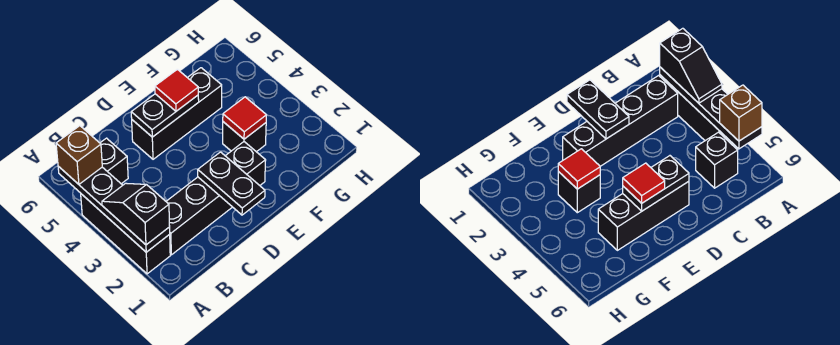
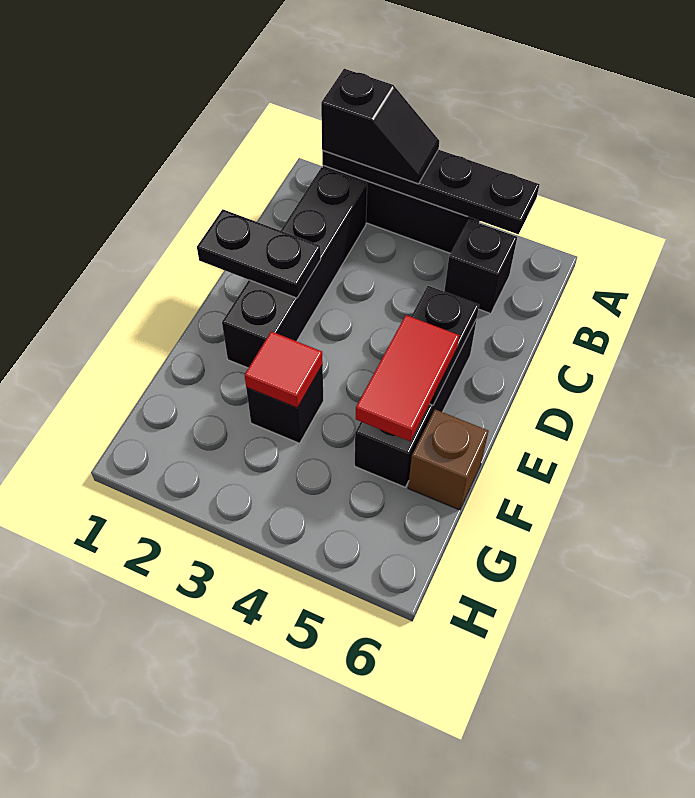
brown brick A5 level 3 -> brown brick F6 level 1
red tile E5 level 3 -> red tile E5:F5 level 3

